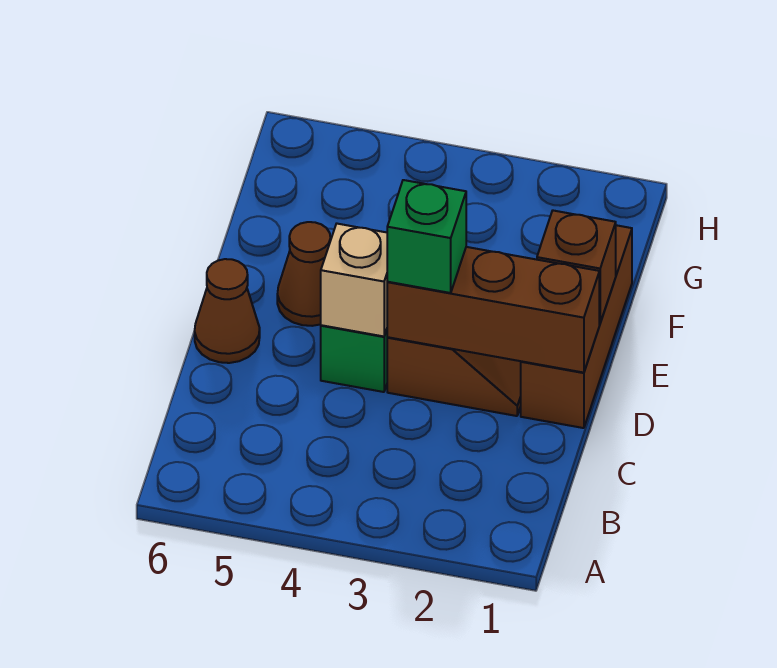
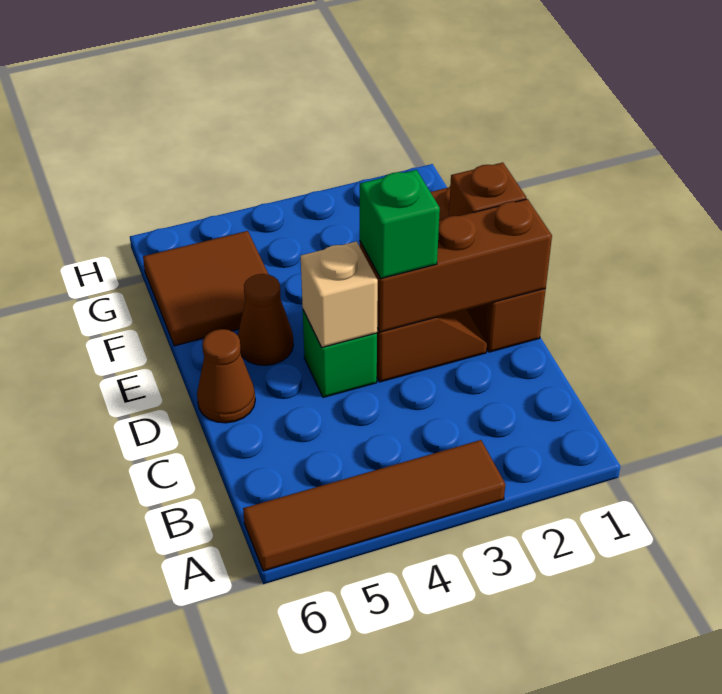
none -> brown tile A3:A6 level 1
none -> brown tile F5:G6 level 1

